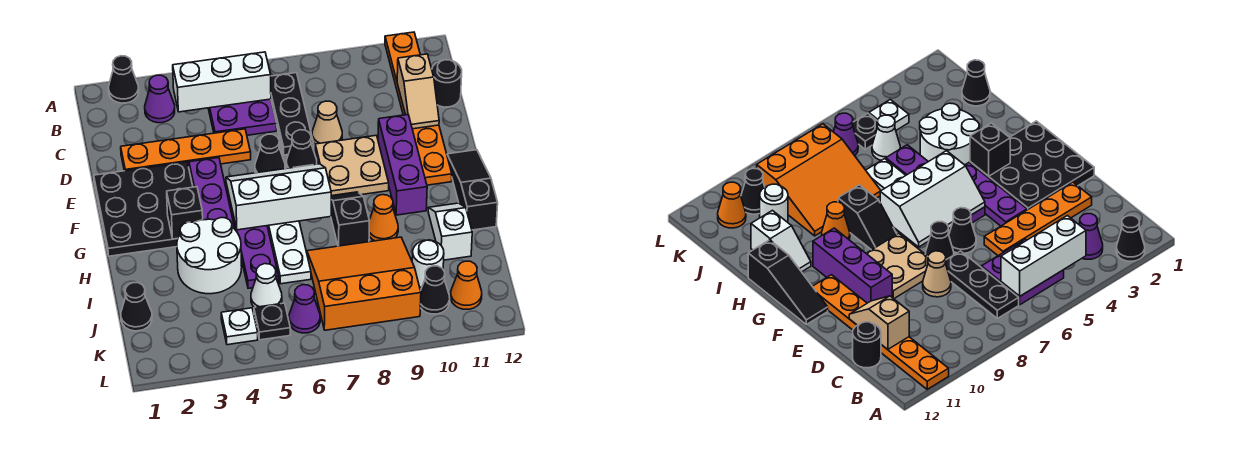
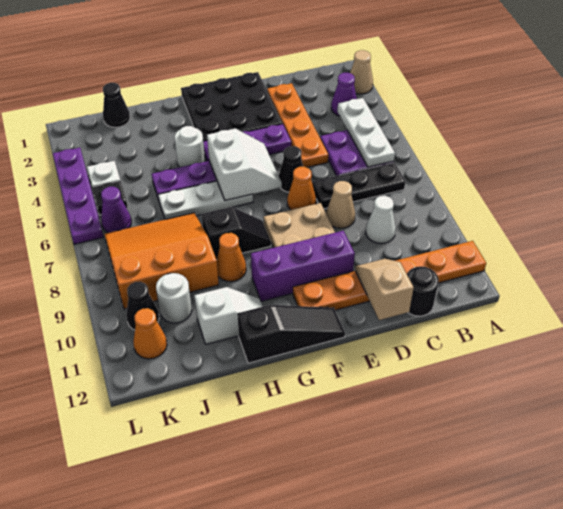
black cone A2 level 1 -> tan cone A2 level 1
white brick B4:B6 level 2 -> white plate B4:B6 level 2
tan slope C11:D11 level 2 top C -> tan slope D11:D12 level 2 top 12
black cone E7 level 1 -> orange cone E7 level 1
white slope F5:G7 level 2 top G -> white slope F5:G6 level 2 top G
black brick G3 level 2 -> none
white round brick H3:I4 level 1 -> white round brick H4 level 1
orange slope I7:K9 level 1 top K -> orange slope I7:K9 level 1 top 9
white cone J5 level 1 -> white cone C9 level 1
none -> purple plate L3:L6 level 1

